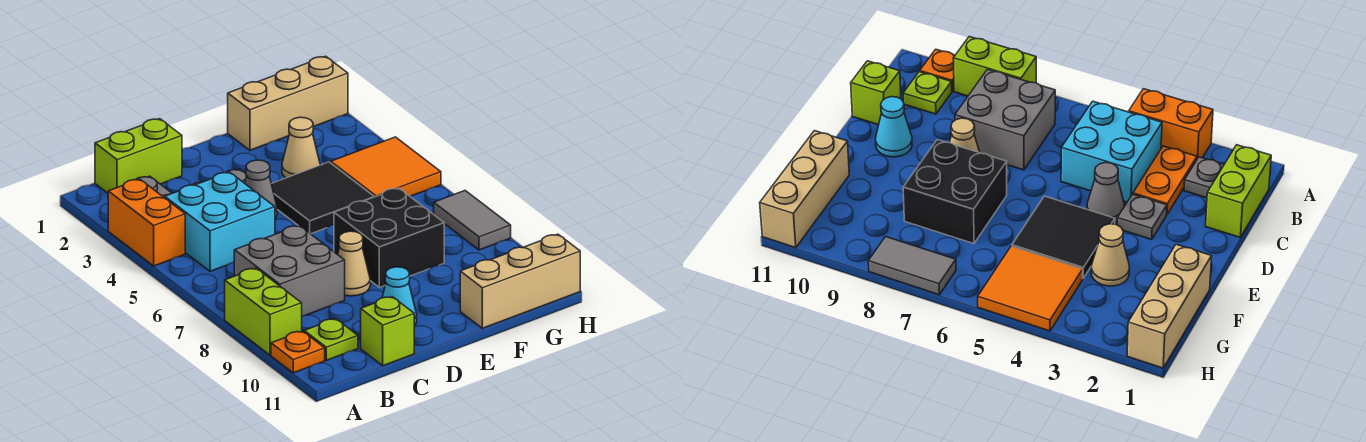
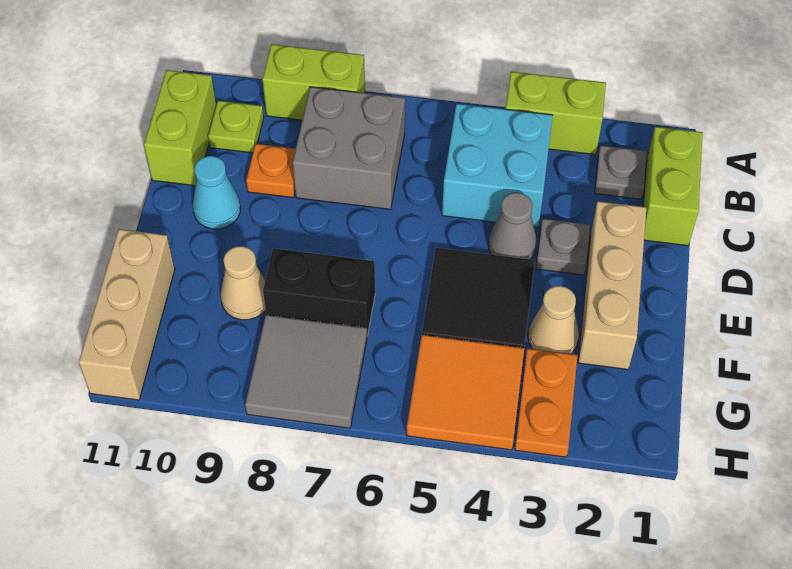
orange brick A3:A4 level 1 -> lime brick A3:A4 level 1
orange plate A10 level 1 -> orange plate C9 level 1
orange plate B3:C3 level 1 -> orange plate G3:H3 level 1
lime brick C11 level 1 -> lime brick B11:C11 level 1
tan cone D8 level 1 -> tan cone F9 level 1
black brick E7:F8 level 1 -> black brick F7:F8 level 1
tan brick F1:H1 level 1 -> tan brick D2:F2 level 1
grey tile H7:H8 level 1 -> grey tile G7:H8 level 1

